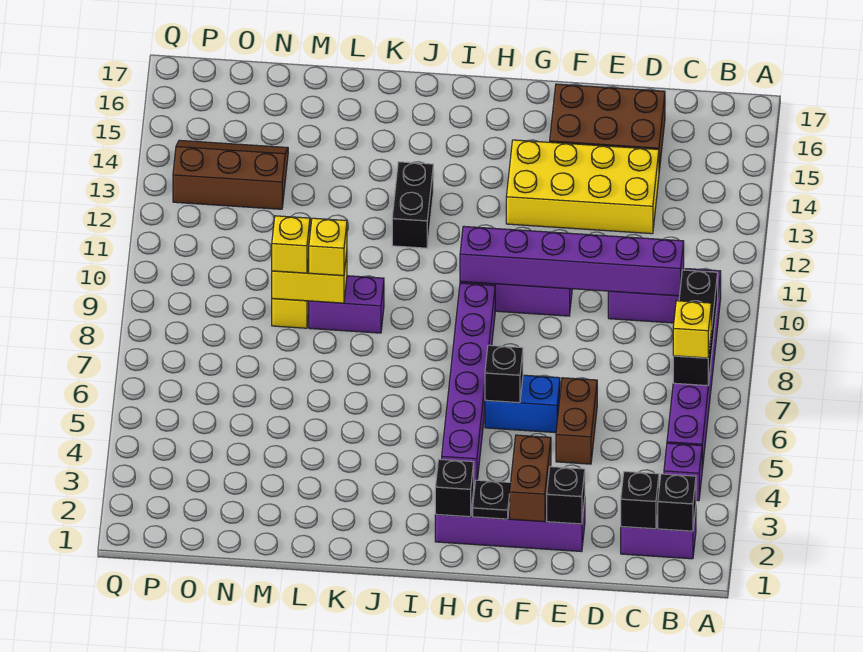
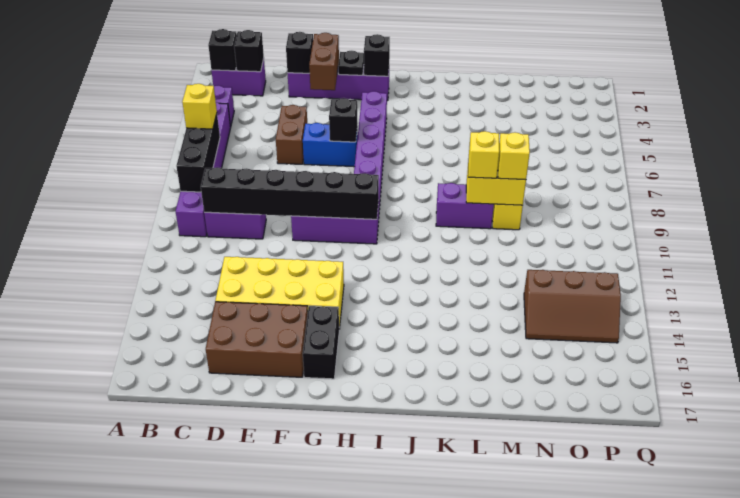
purple brick C10:H10 level 2 -> black brick C10:H10 level 2
black brick J12:J13 level 1 -> black brick G15:G16 level 1

